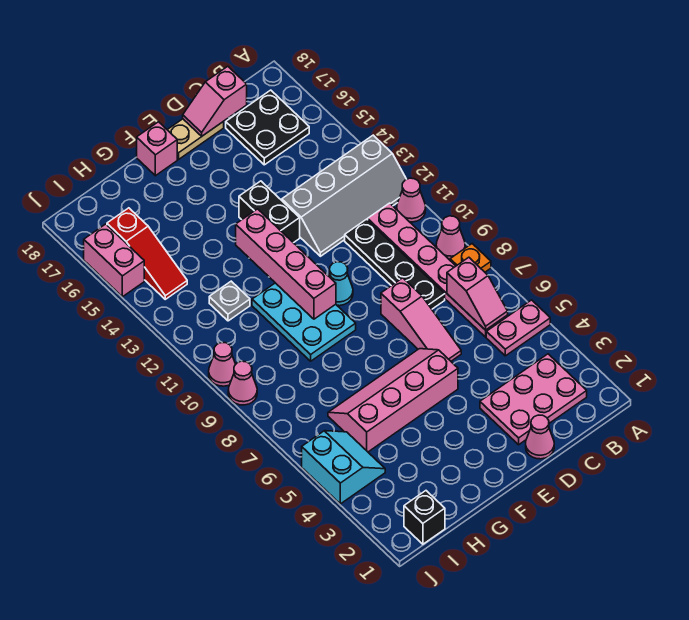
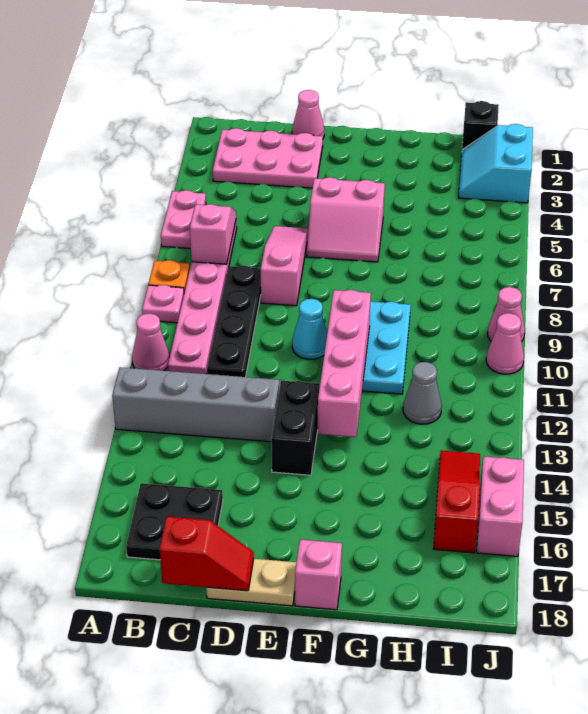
pink plate A5:B5 level 1 -> pink plate A5:A6 level 1
pink cone A9 level 1 -> pink plate A9 level 1
pink slope C18:D18 level 2 top C -> red slope C18:D18 level 2 top C
pink slope E5:H6 level 1 top 5 -> pink slope E5:F6 level 1 top 5
grey plate H12 level 1 -> grey cone H12 level 1
cyan slope I4:J5 level 1 top J -> cyan slope I2:J3 level 1 top J

